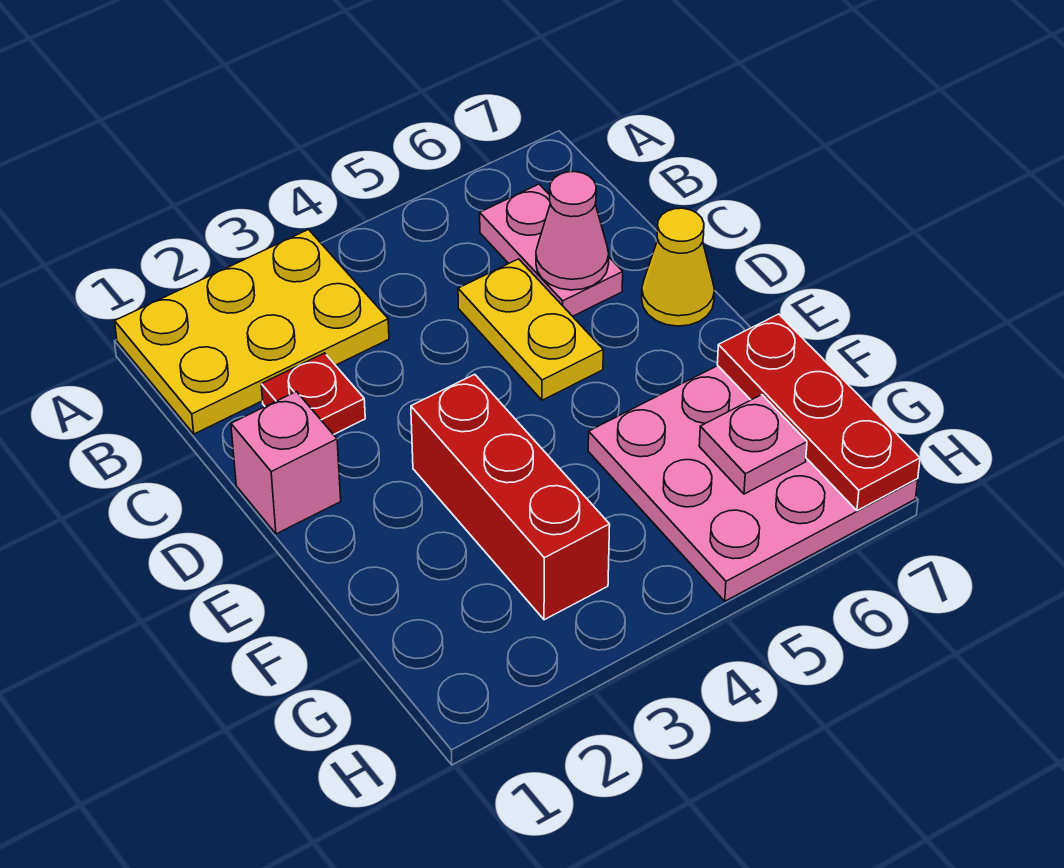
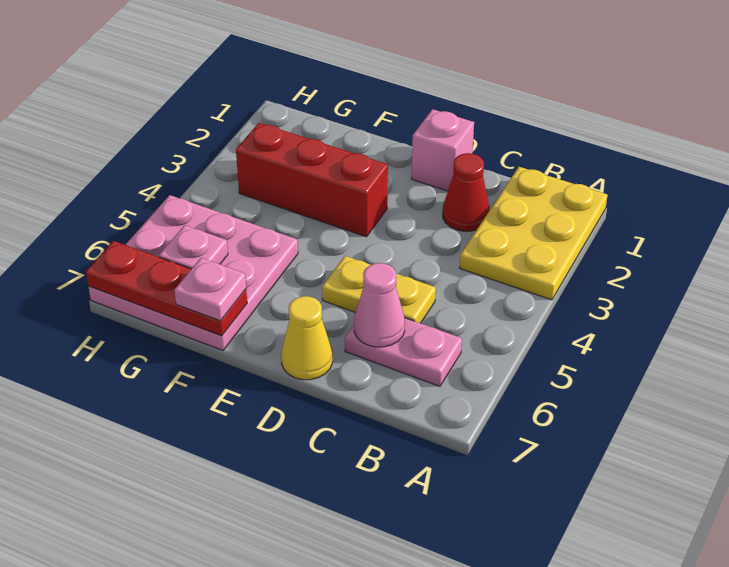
red plate C2 level 1 -> red cone C2 level 1
none -> pink plate F7 level 3

